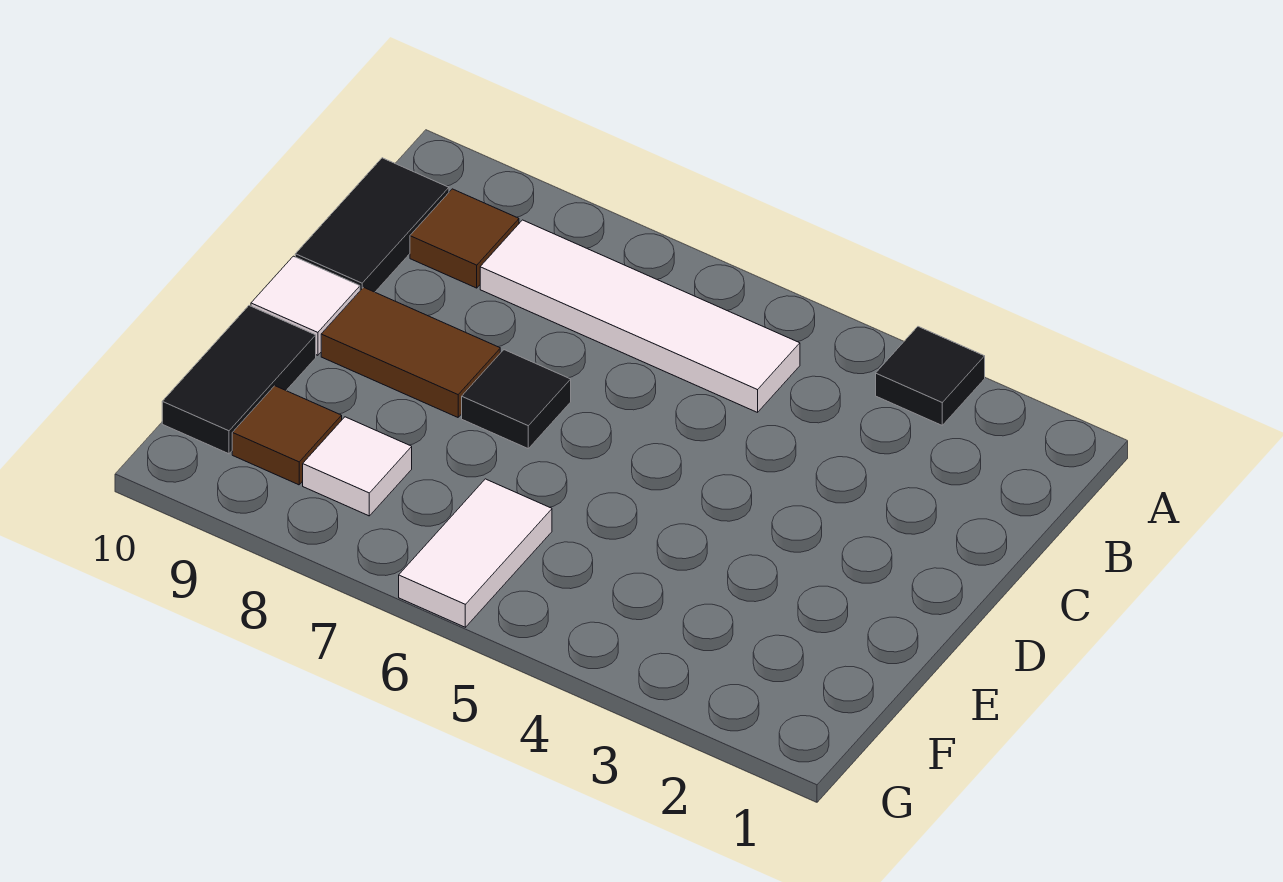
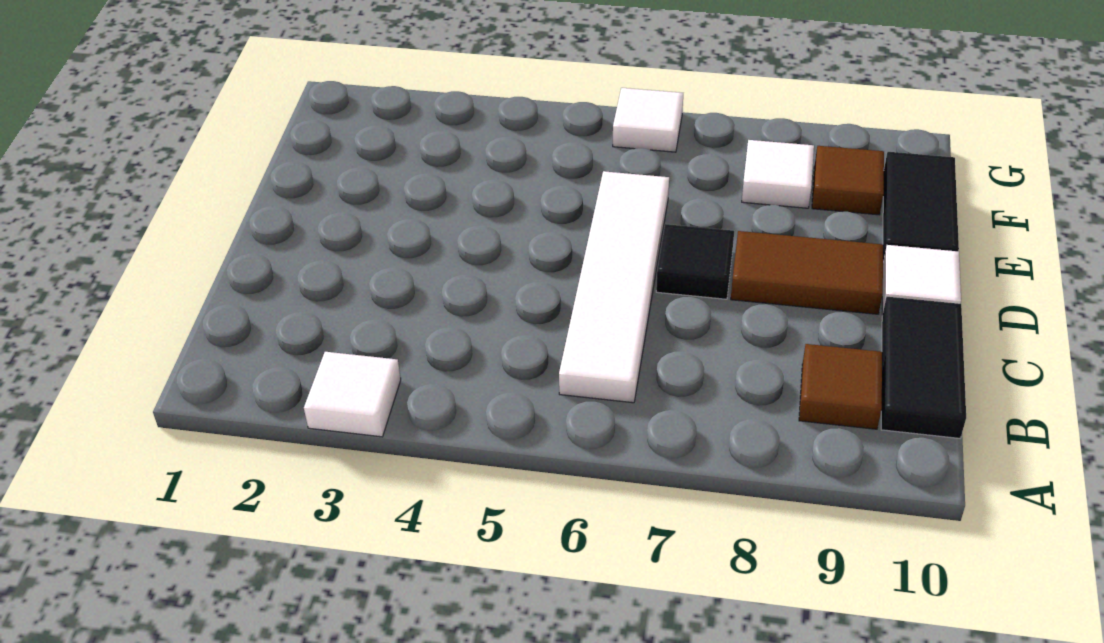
black tile A3 level 1 -> white tile A3 level 1
white tile B5:B8 level 1 -> white tile B6:E6 level 1
white tile F6:G6 level 1 -> white tile G6 level 1

